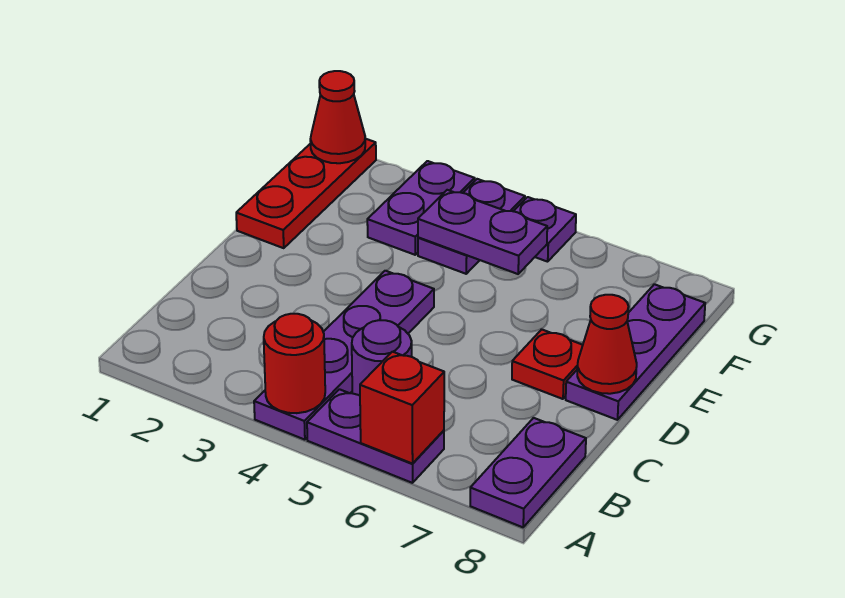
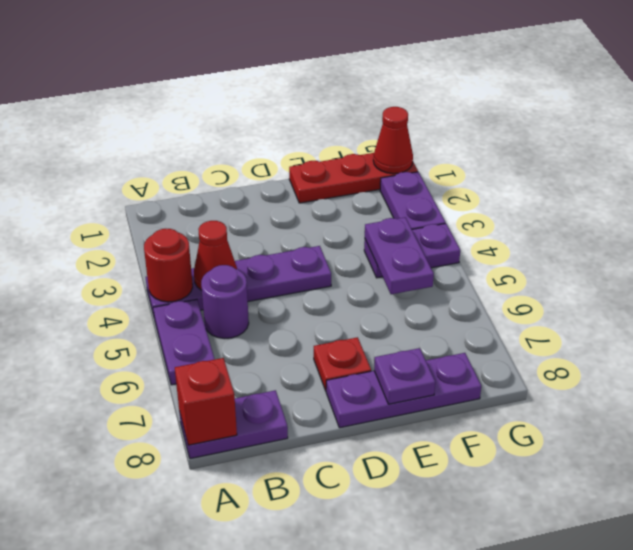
red brick A6 level 2 -> red brick A8 level 2
red cone D8 level 2 -> red cone B4 level 2
purple plate F3:G3 level 1 -> purple plate G2:G3 level 1
purple plate G5 level 1 -> purple plate E8 level 2

